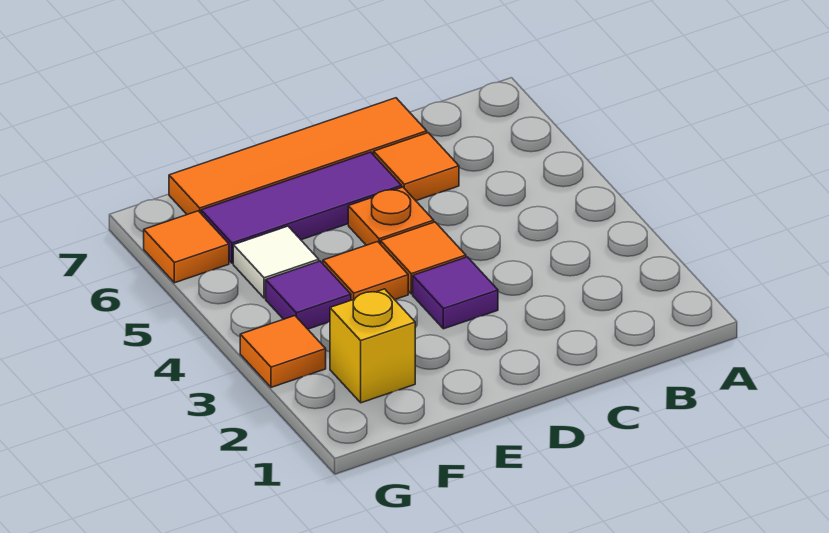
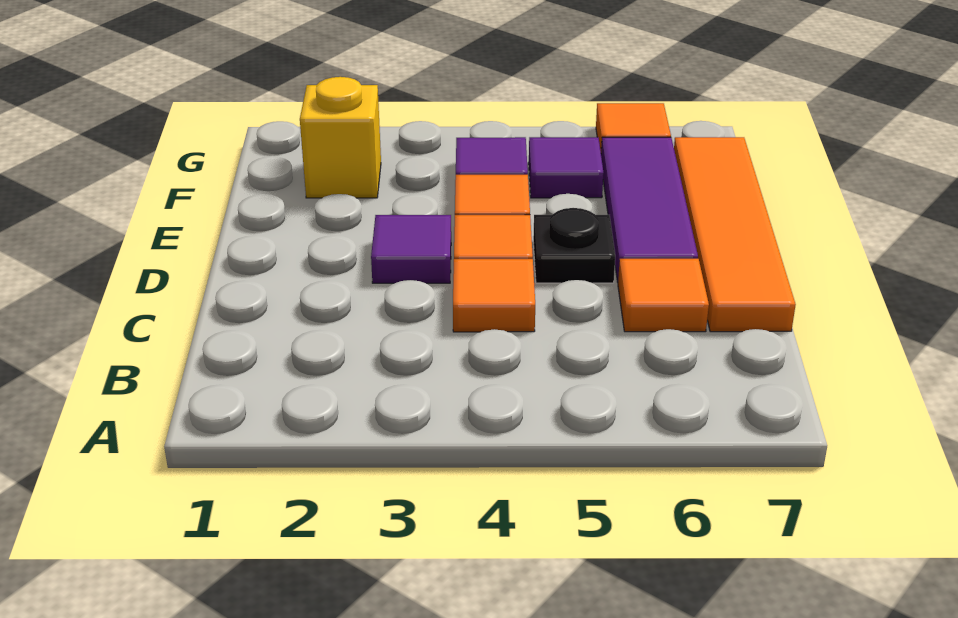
orange plate D5 level 1 -> black plate D5 level 1
white tile F5 level 1 -> purple tile F5 level 1
orange tile G3 level 1 -> orange tile C4 level 1

